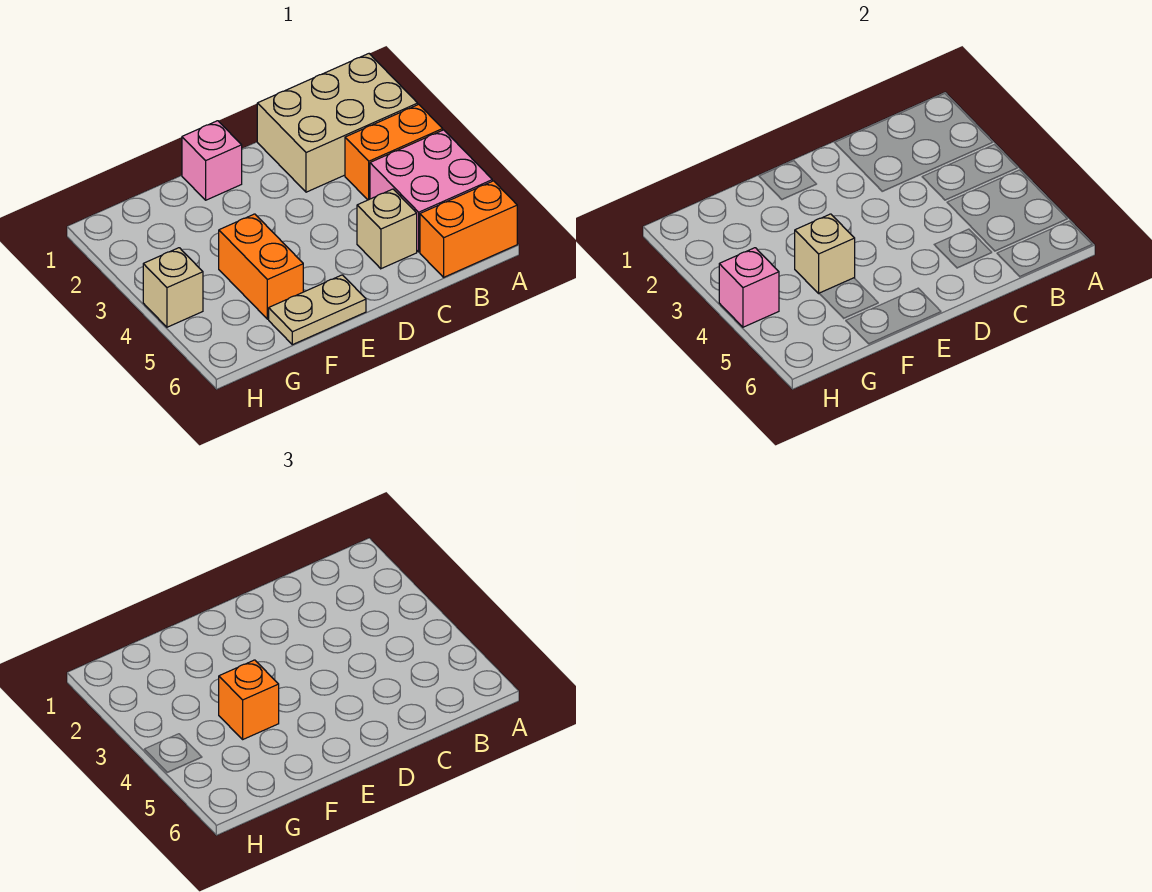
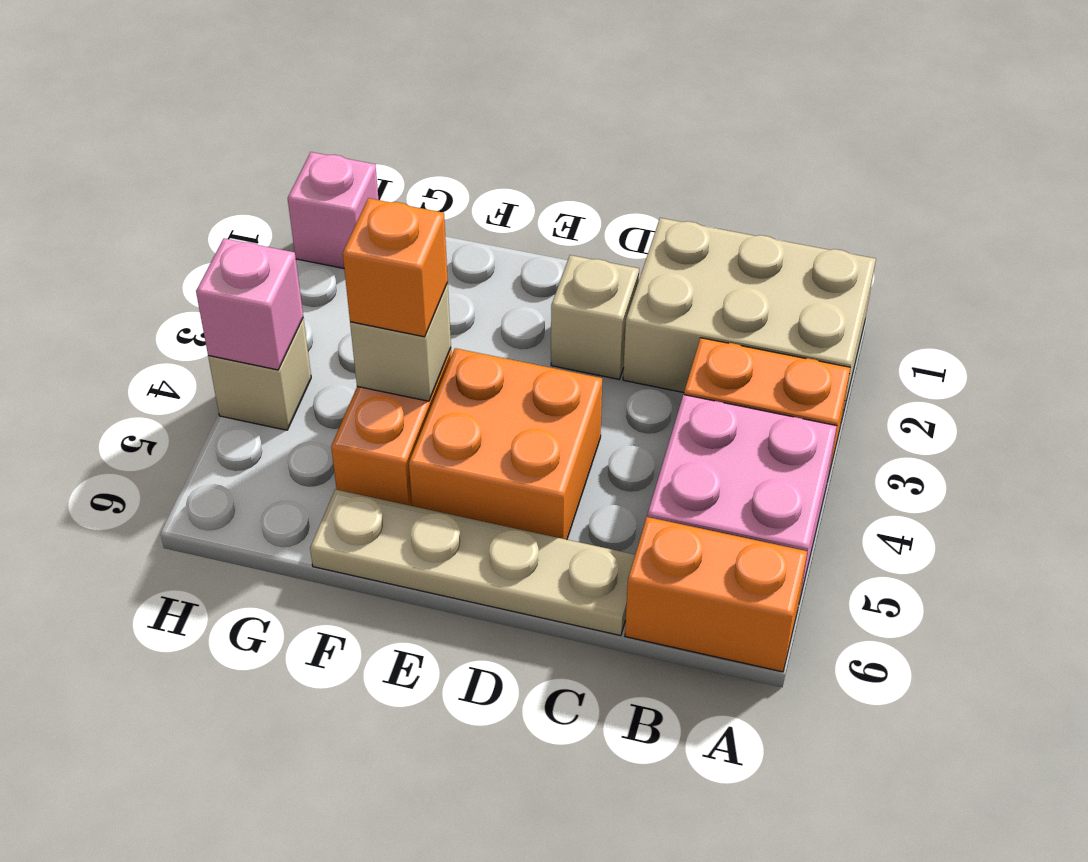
tan brick C5 level 1 -> tan brick D2 level 1
none -> orange brick D4:E5 level 1
pink brick E1 level 1 -> pink brick H1 level 1
tan plate E6:F6 level 1 -> tan plate C6:F6 level 1

